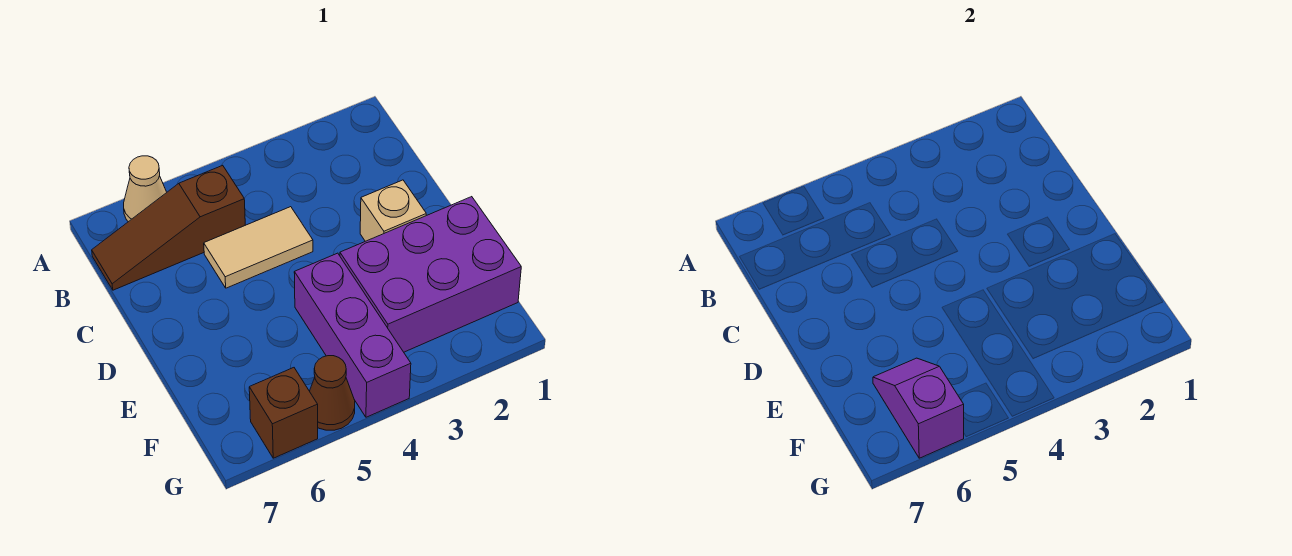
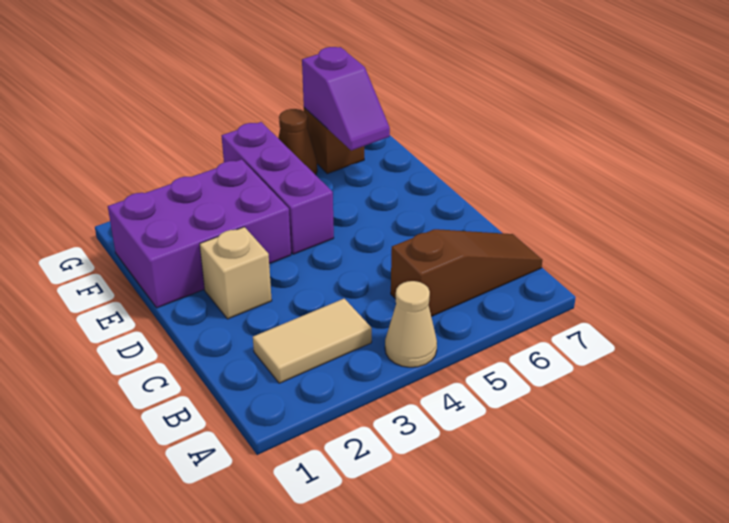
tan cone A6 level 1 -> tan cone A4 level 1
tan tile C4:C5 level 1 -> tan tile B2:B3 level 1

